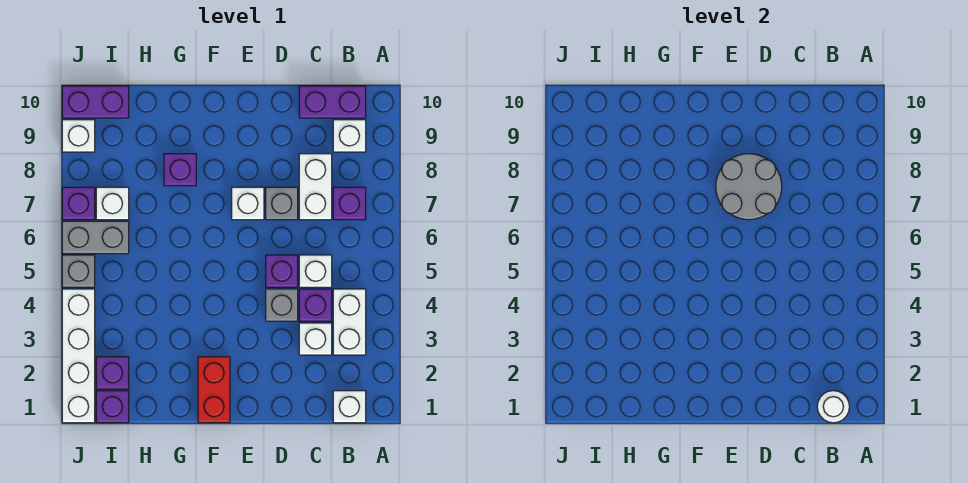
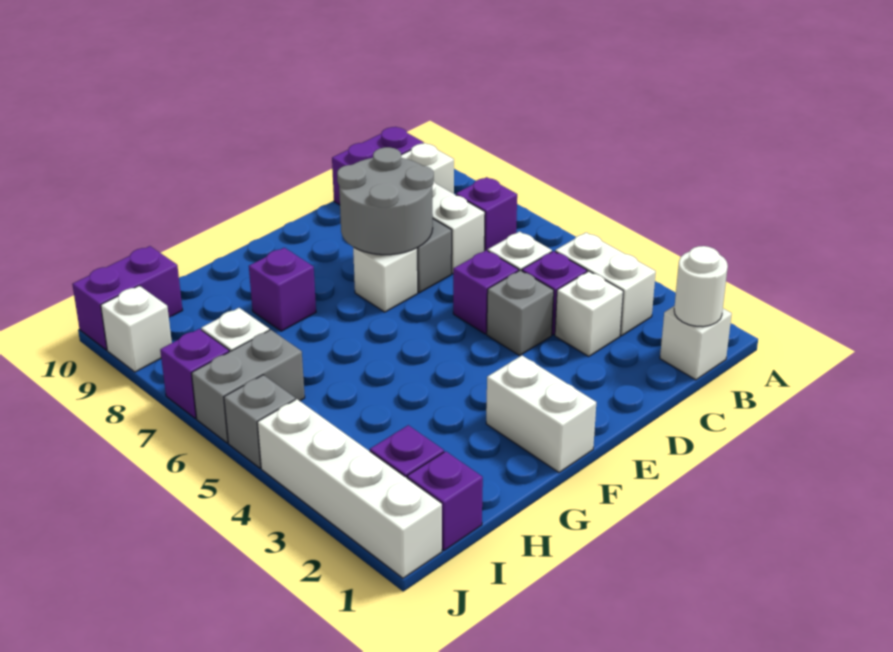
red brick F1:F2 level 1 -> white brick F1:F2 level 1

